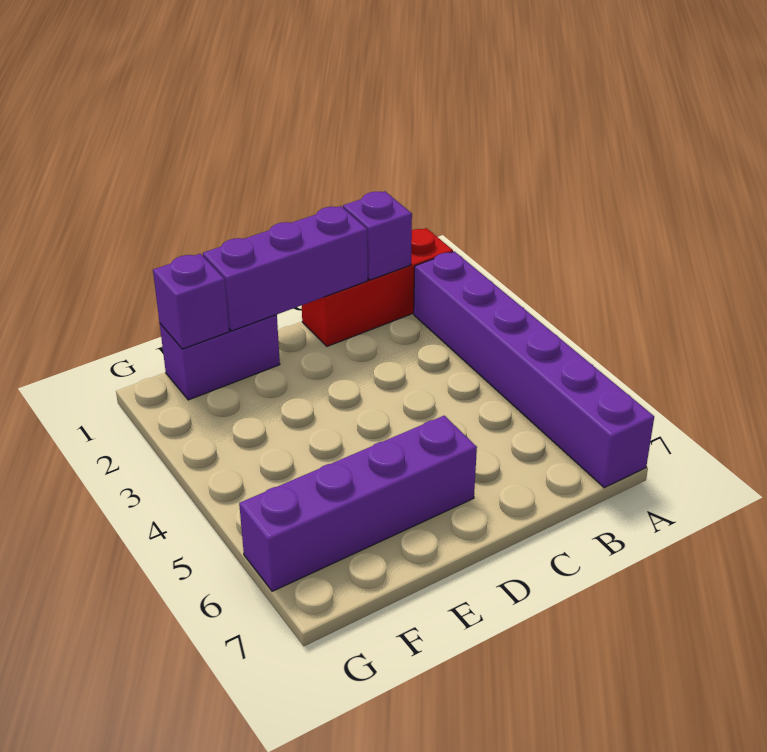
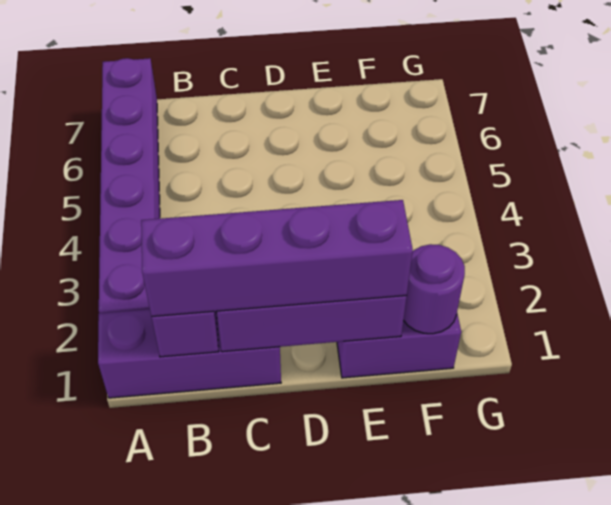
red brick A1:C1 level 1 -> purple brick A1:C1 level 1
purple brick D6:G6 level 1 -> purple brick B1:E1 level 3
purple brick F1 level 2 -> purple round brick F1 level 2

